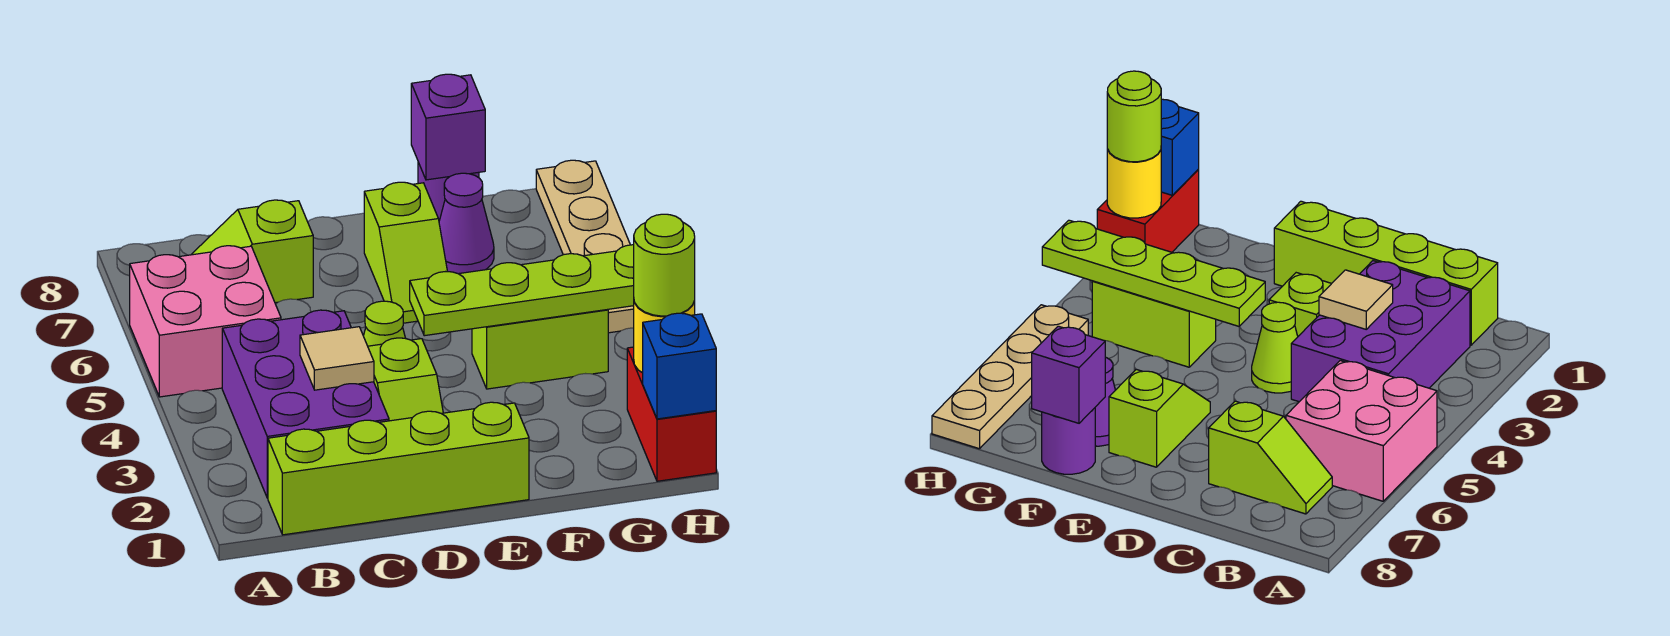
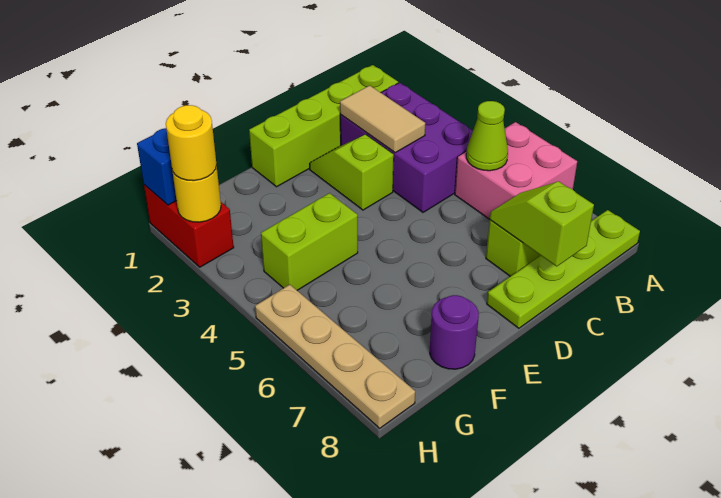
tan tile C3 level 2 -> tan tile C2:C3 level 2
lime cone D4 level 1 -> lime cone B5 level 2
lime plate E4:H4 level 2 -> lime plate A8:D8 level 1
lime slope E6:E7 level 1 top 7 -> lime slope C7:C8 level 2 top 8
purple cone F7 level 1 -> none
purple brick F8 level 2 -> none
lime round brick H2 level 3 -> yellow round brick H2 level 3

